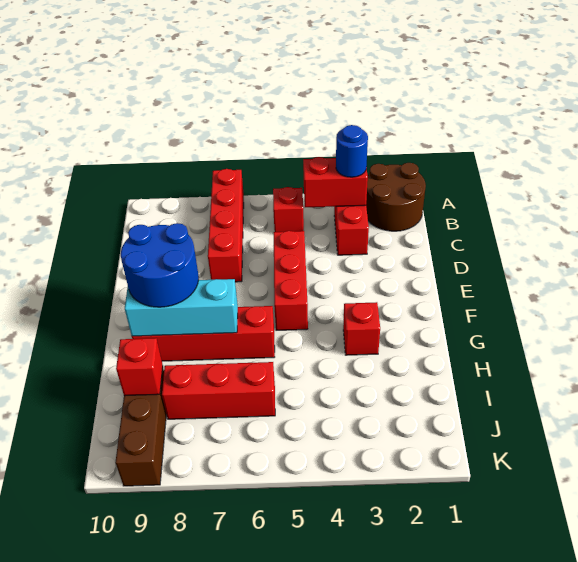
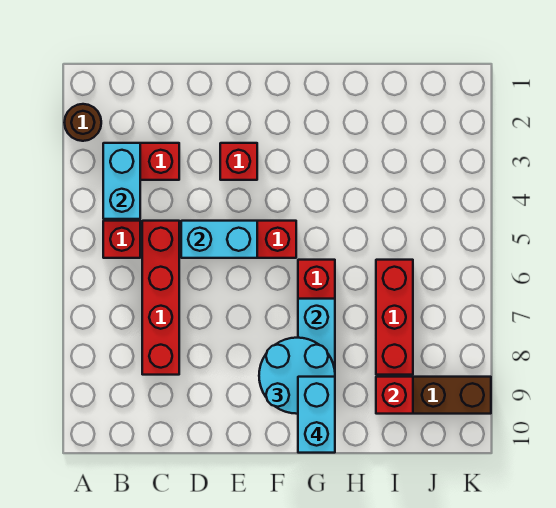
brown round brick A1:B2 level 1 -> brown round brick A2 level 1
red brick A7:D7 level 1 -> red brick C5:C8 level 1
red brick B3:B4 level 2 -> cyan brick B3:B4 level 2
blue round brick B3 level 3 -> none
none -> cyan brick D5:E5 level 2
blue round brick F8:G9 level 3 -> cyan round brick F8:G9 level 3
red brick G3 level 1 -> red brick E3 level 1
none -> cyan brick G9:G10 level 4

